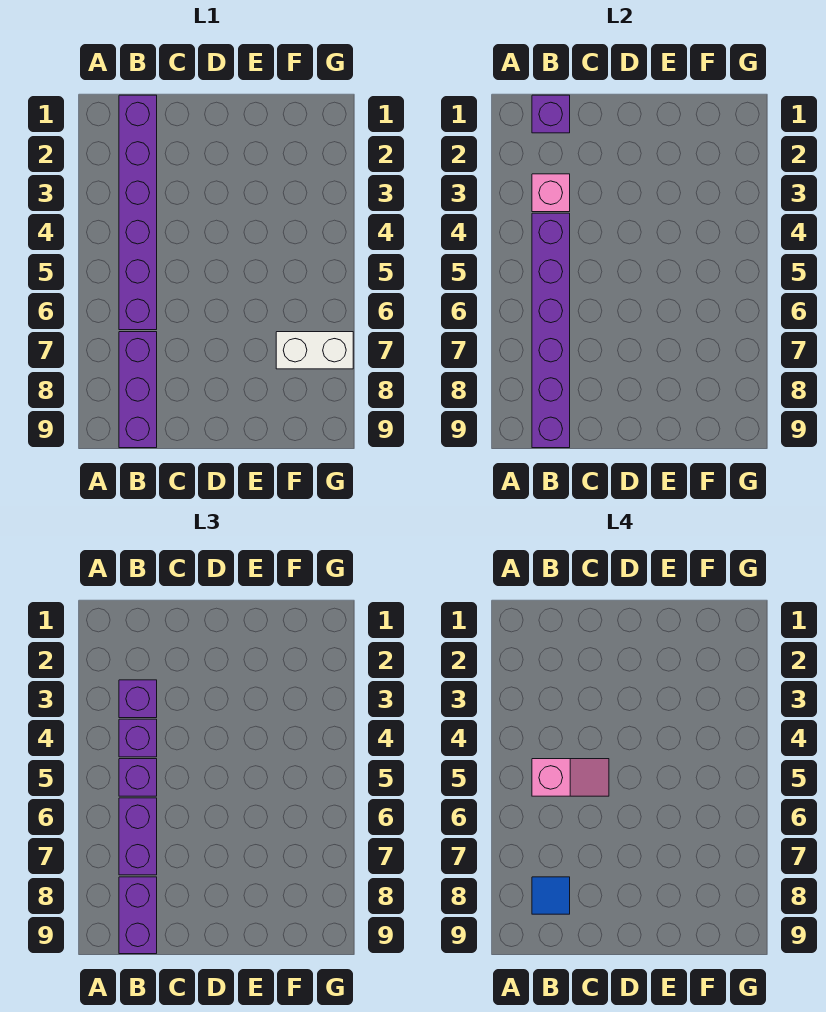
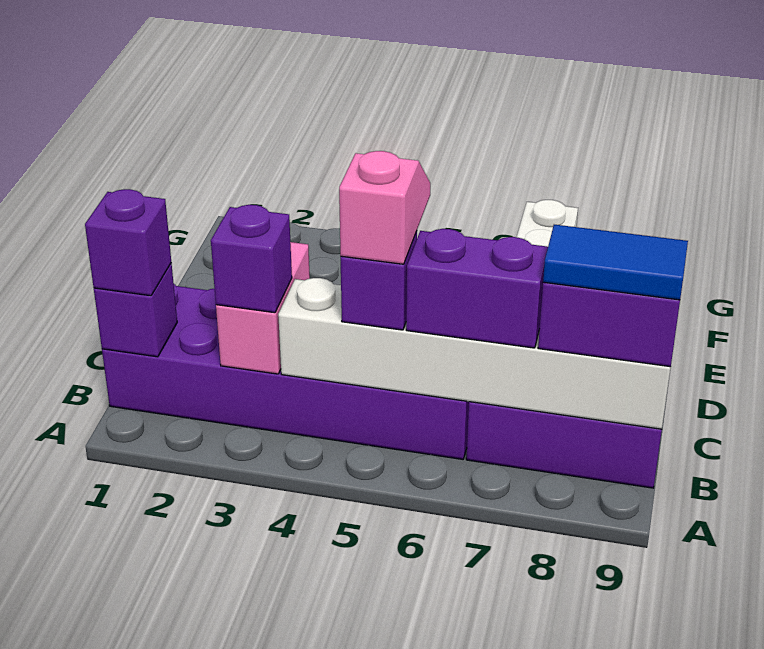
purple brick B1:B6 level 1 -> purple brick B1:C6 level 1
pink brick B3 level 2 -> pink brick B3:C3 level 2
purple brick B4:B9 level 2 -> white brick B4:B9 level 2
purple brick B4 level 3 -> purple brick B1 level 3
blue tile B8 level 4 -> blue tile B8:B9 level 4

